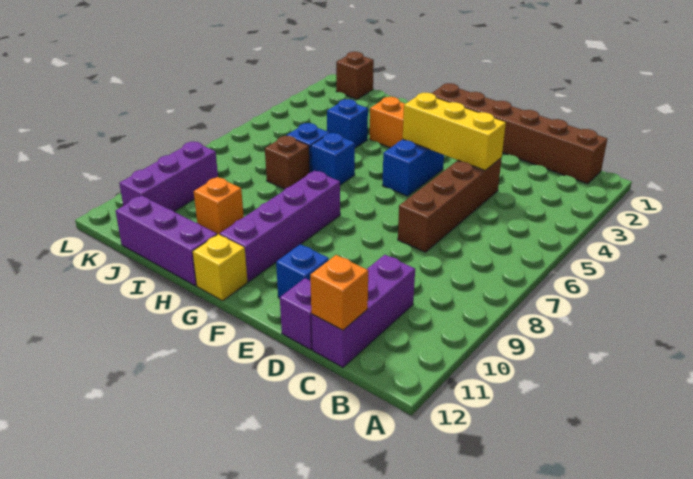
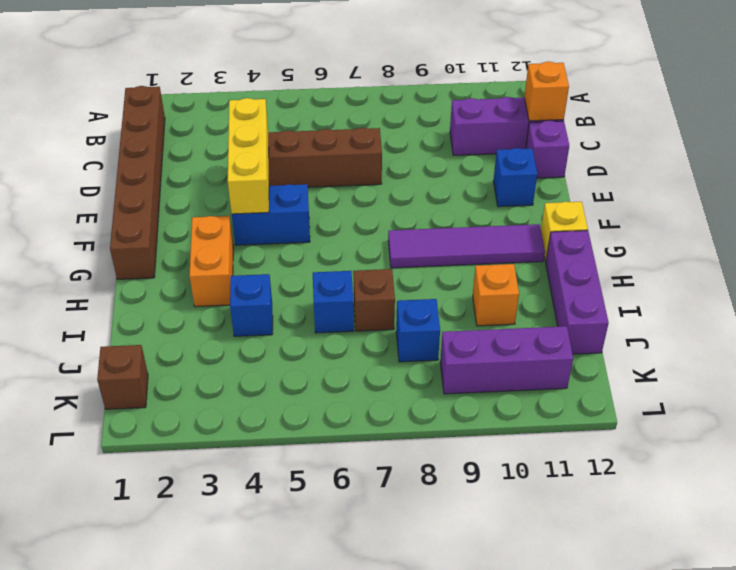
purple brick G8:G11 level 1 -> purple tile G8:G11 level 1
blue brick H6 level 1 -> blue brick J8 level 1

